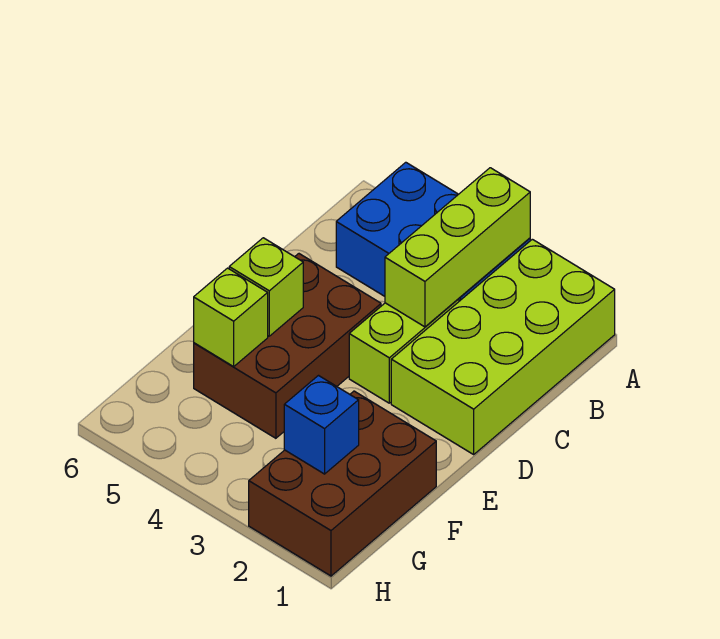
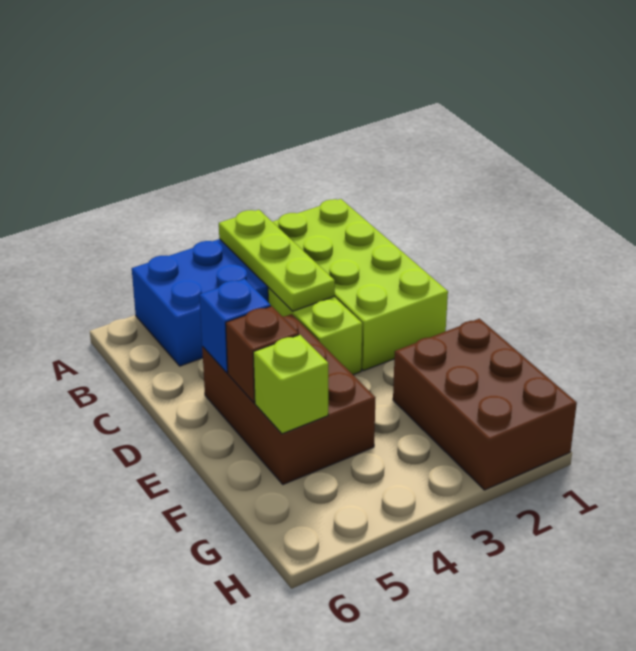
lime brick A3:C3 level 2 -> lime plate A3:C3 level 2
lime brick E5 level 2 -> brown brick E5 level 2
blue brick G2 level 2 -> blue brick D5 level 2

